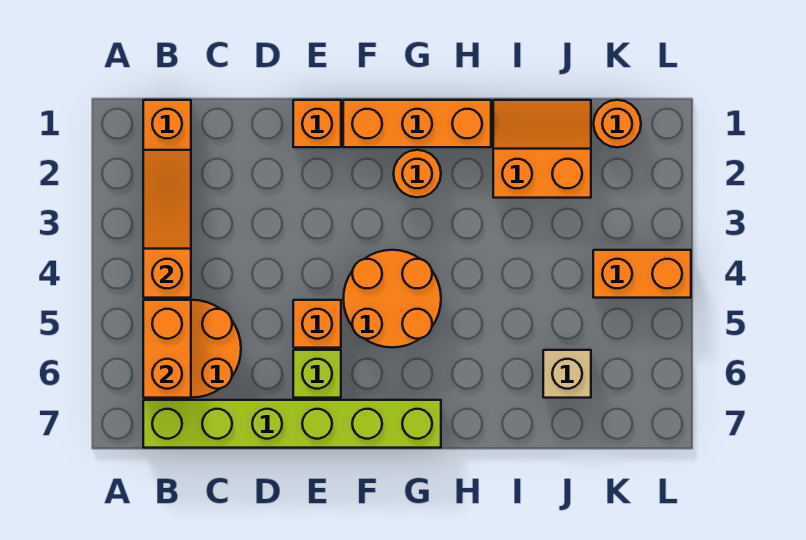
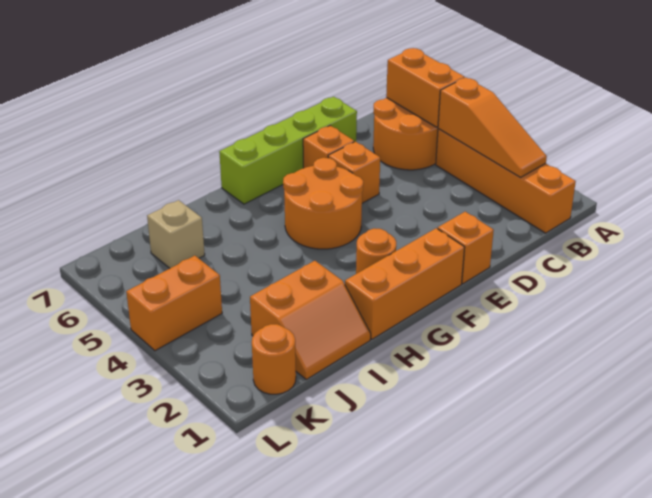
lime brick B7:G7 level 1 -> lime brick D7:G7 level 1
lime brick E6 level 1 -> orange brick E6 level 1

